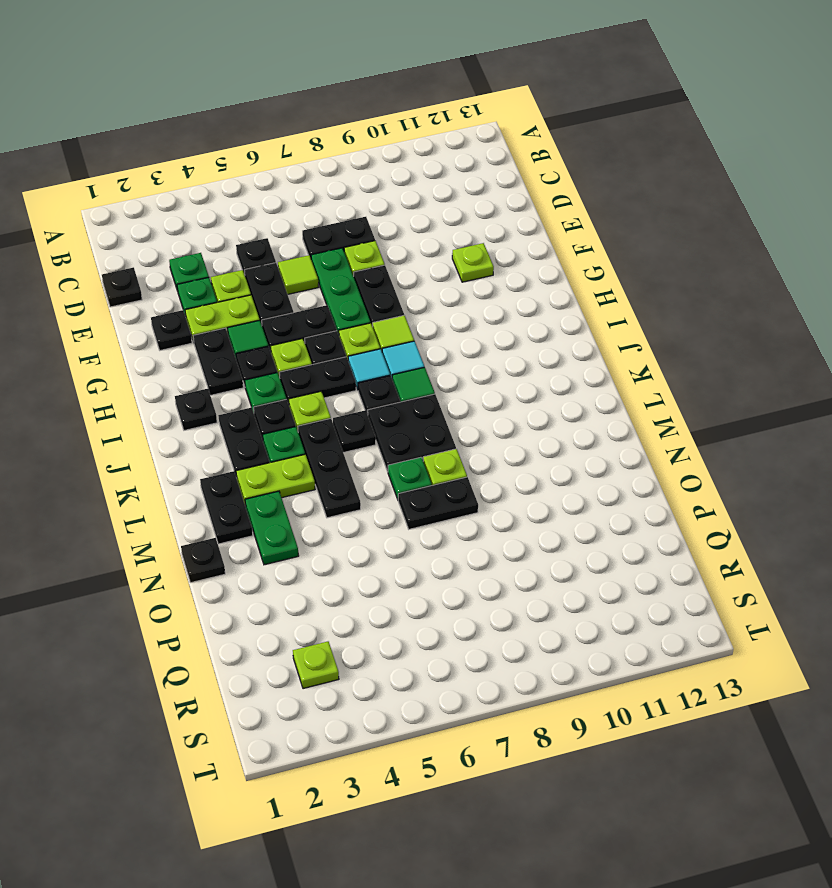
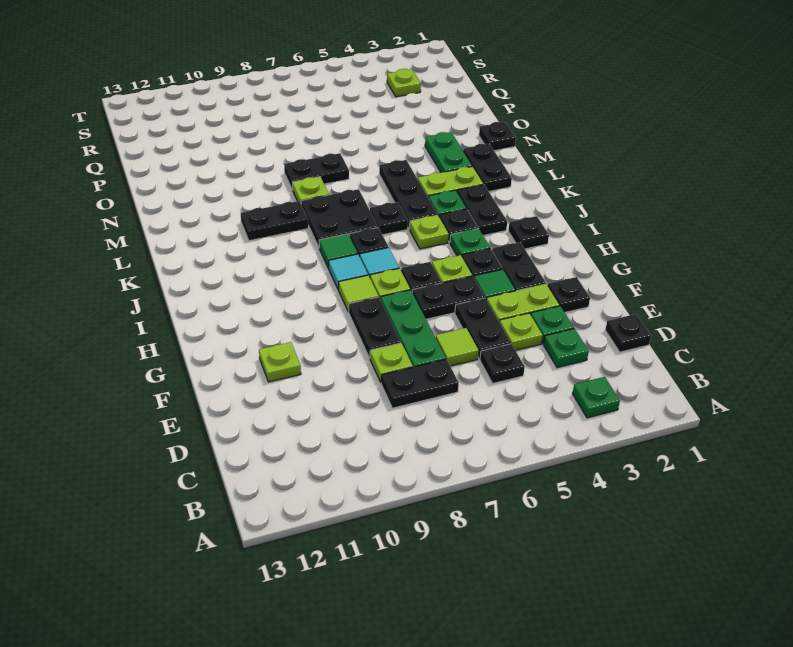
black plate I5:I6 level 1 -> black plate L9:L10 level 1
green plate M7 level 1 -> green plate B3 level 1

